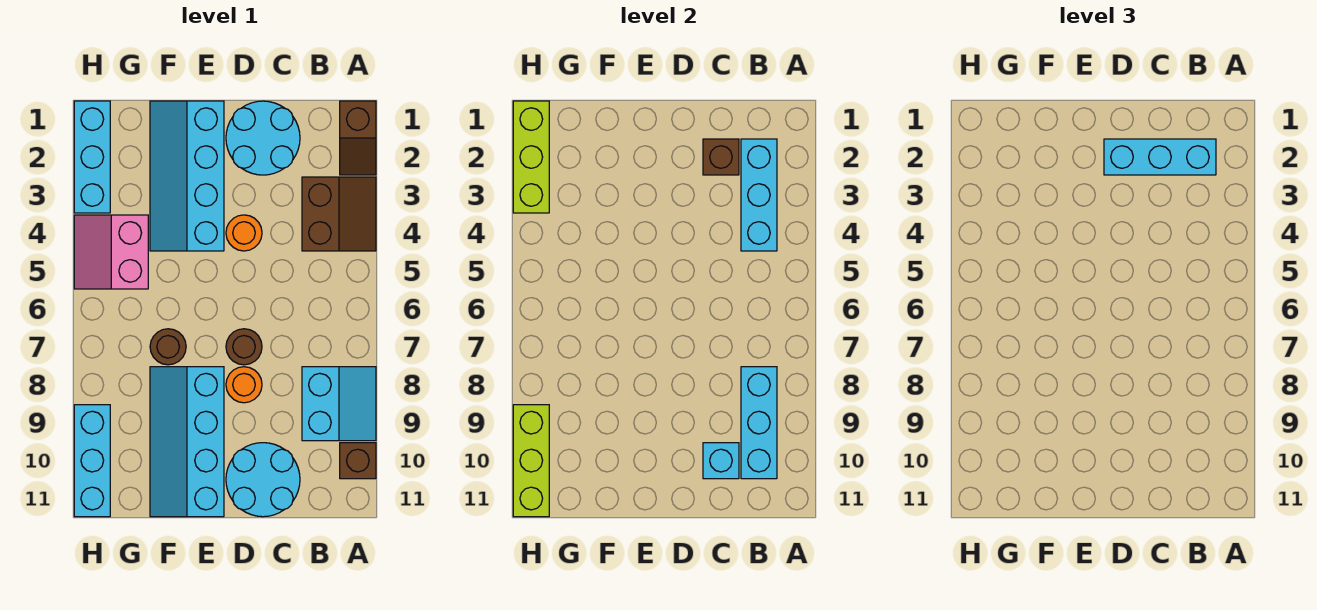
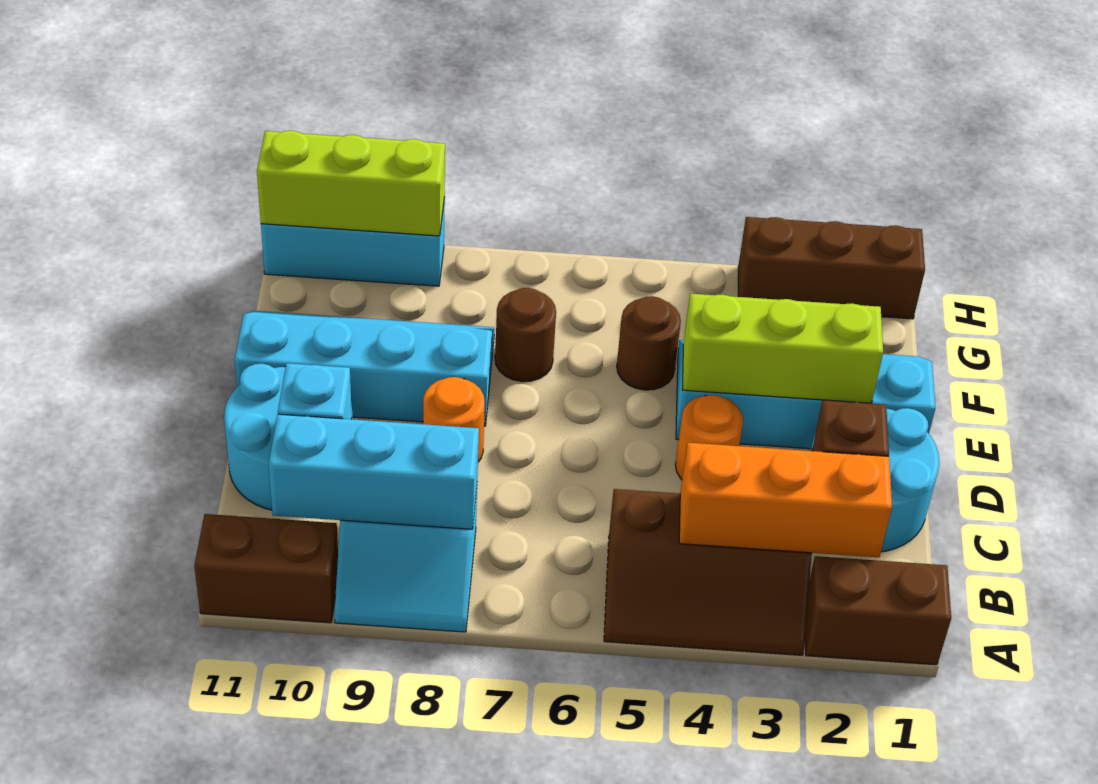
brown slope A1:A2 level 1 top 1 -> brown brick A1:A2 level 1
brown slope A3:B4 level 1 top B -> brown slope A3:B5 level 1 top B
brown brick A10 level 1 -> brown brick A10:A11 level 1
cyan brick B2:B4 level 2 -> orange brick B2:B4 level 2
cyan brick B2:D2 level 3 -> none
brown round brick D7 level 1 -> brown round brick F5 level 1
pink slope G4:H5 level 1 top G -> none
cyan brick H1:H3 level 1 -> brown brick H1:H3 level 1
lime brick H1:H3 level 2 -> lime brick E2:E4 level 2

